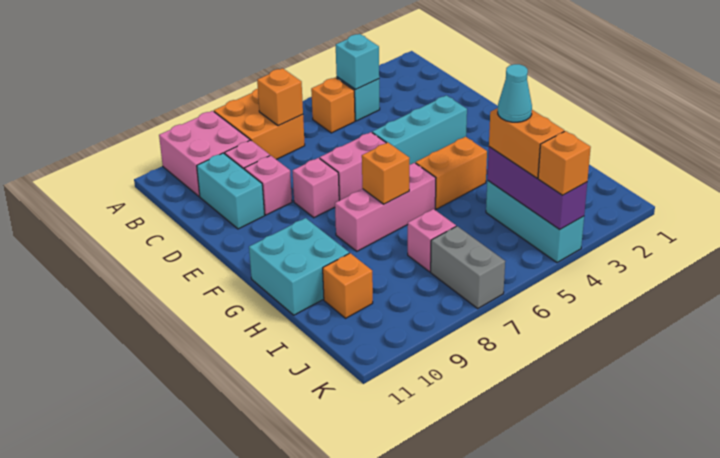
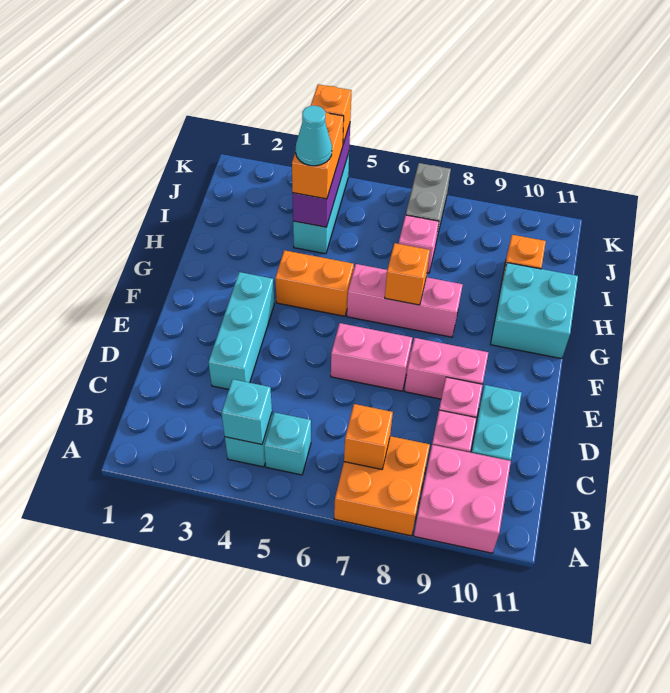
orange brick B5 level 1 -> cyan brick B5 level 1
cyan brick E3:E5 level 1 -> cyan brick D3:F3 level 1
pink brick E8 level 1 -> pink brick E8:E9 level 1

